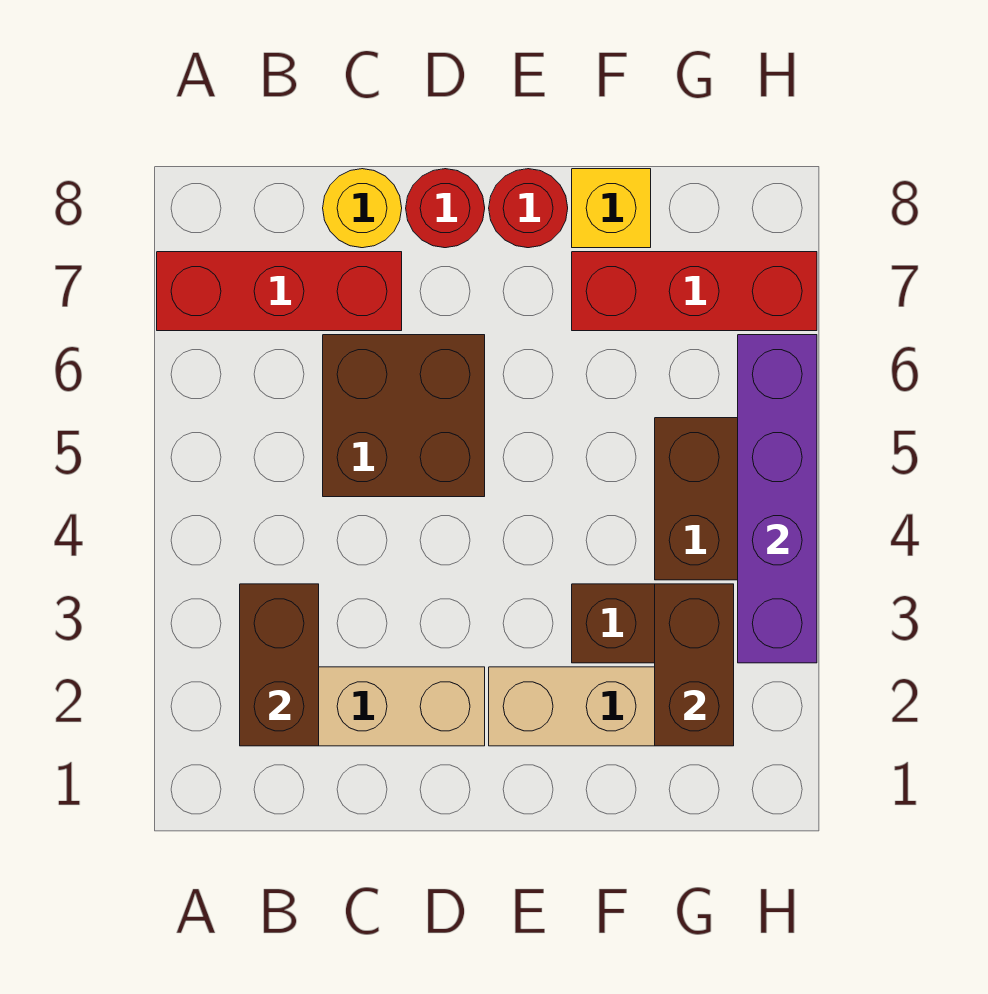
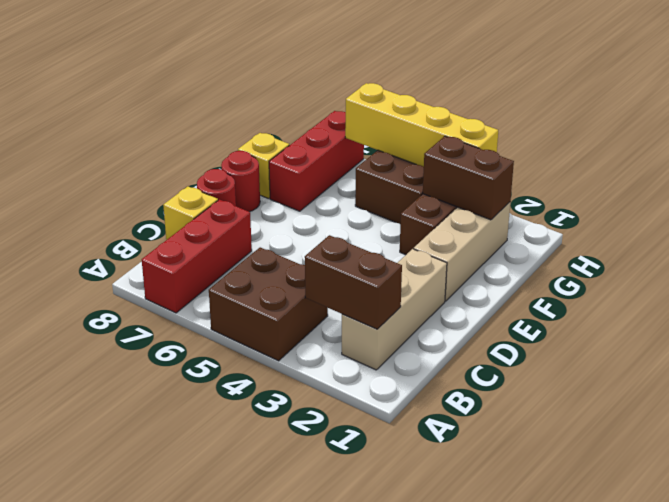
brown brick C5:D6 level 1 -> brown brick A4:B5 level 1
yellow round brick C8 level 1 -> yellow brick C8 level 1
purple brick H3:H6 level 2 -> yellow brick H3:H6 level 2

